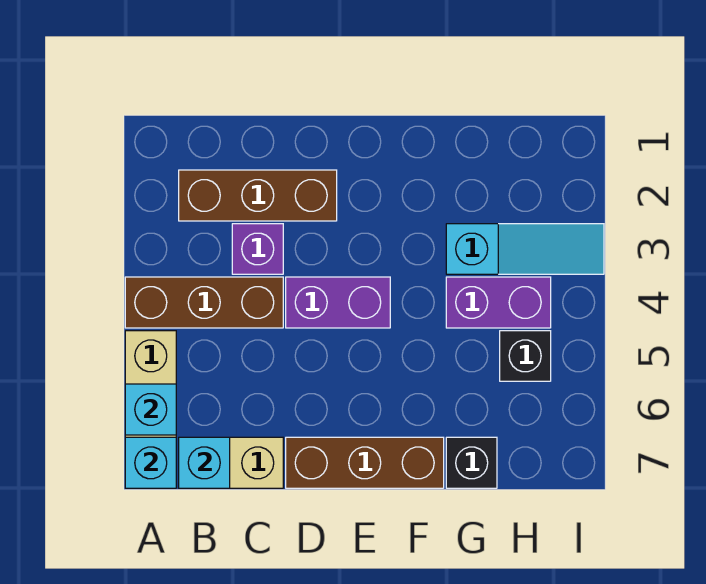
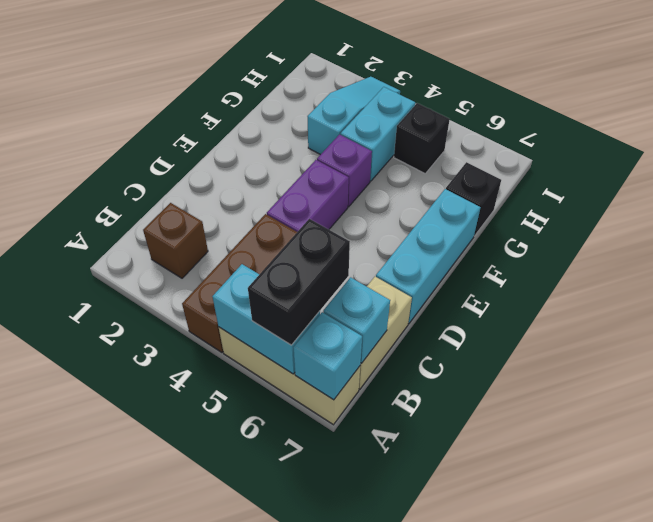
cyan brick A6 level 2 -> cyan brick A5:A6 level 2
none -> black brick A6:B6 level 3
brown brick B2:D2 level 1 -> brown brick B2 level 1
purple brick C3 level 1 -> purple brick F4 level 1
brown brick D7:F7 level 1 -> cyan brick D7:F7 level 1
purple brick G4:H4 level 1 -> cyan brick G4:H4 level 1

